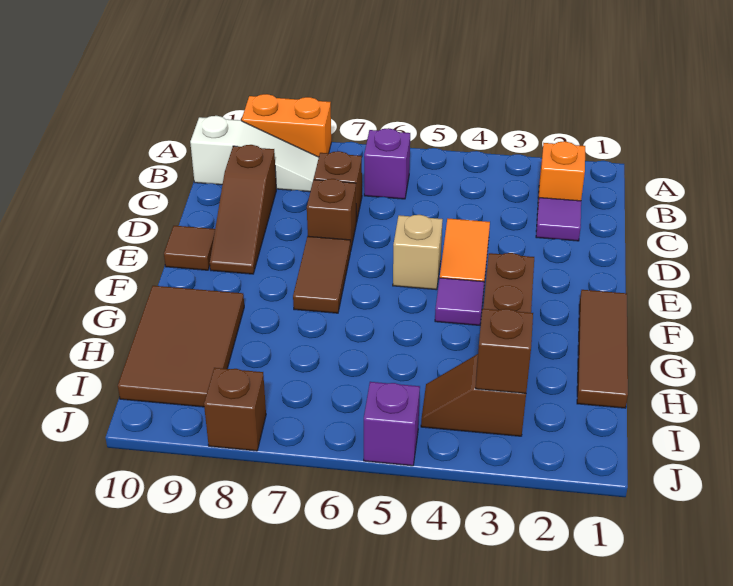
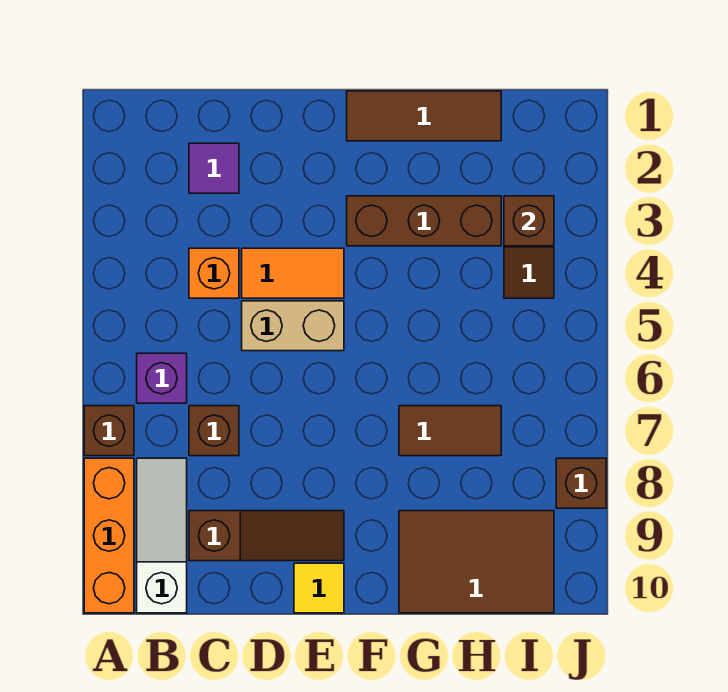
orange brick A8:A9 level 1 -> orange brick A8:A10 level 1
orange brick B2 level 1 -> orange brick C4 level 1
brown brick D7 level 1 -> brown brick A7 level 1
tan brick E5 level 1 -> tan brick D5:E5 level 1
brown tile E7:F7 level 1 -> brown tile G7:H7 level 1
brown tile E10 level 1 -> yellow tile E10 level 1
purple tile F4 level 1 -> none
purple brick J5 level 1 -> none

